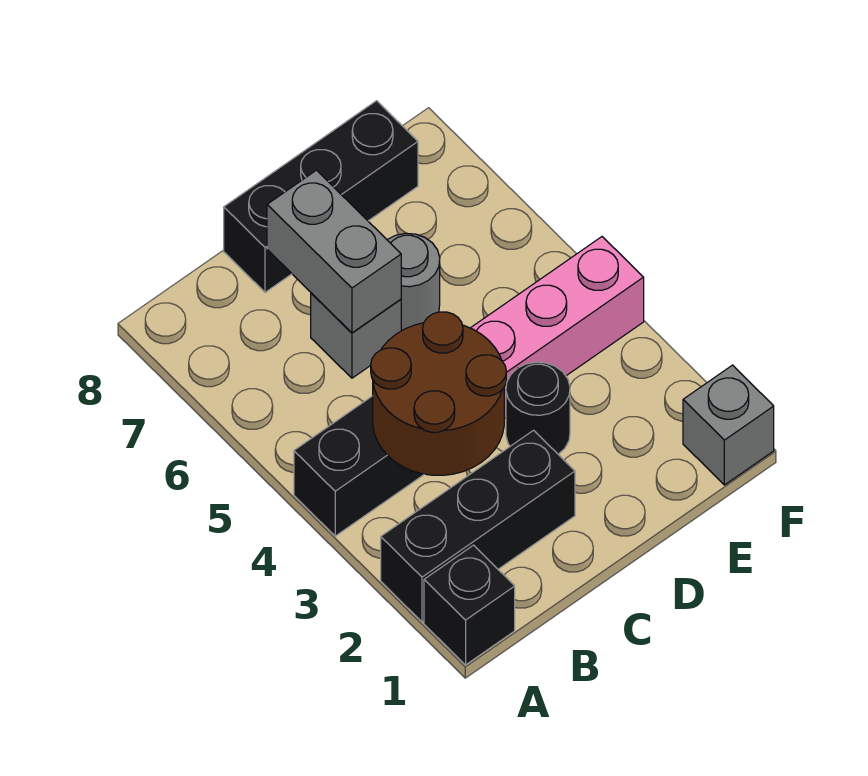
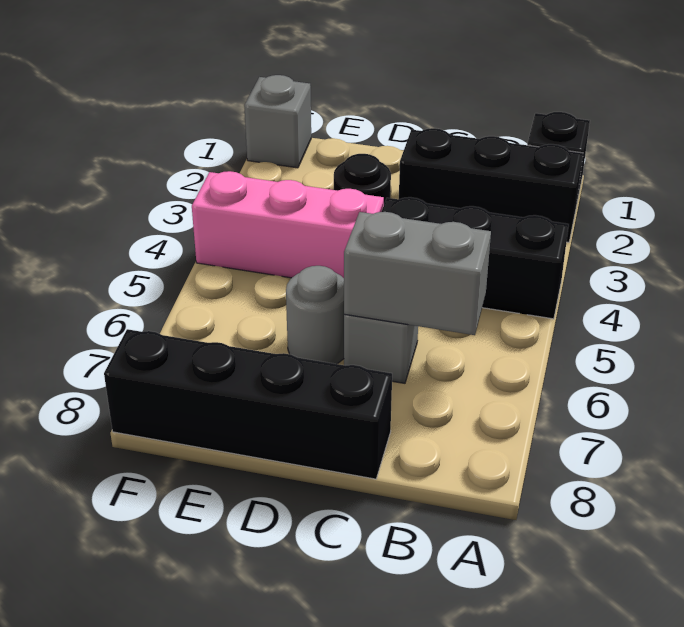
brown round brick B3:C4 level 2 -> none
grey brick C6:C7 level 2 -> grey brick B6:C6 level 2
black brick C8:E8 level 1 -> black brick C8:F8 level 1

